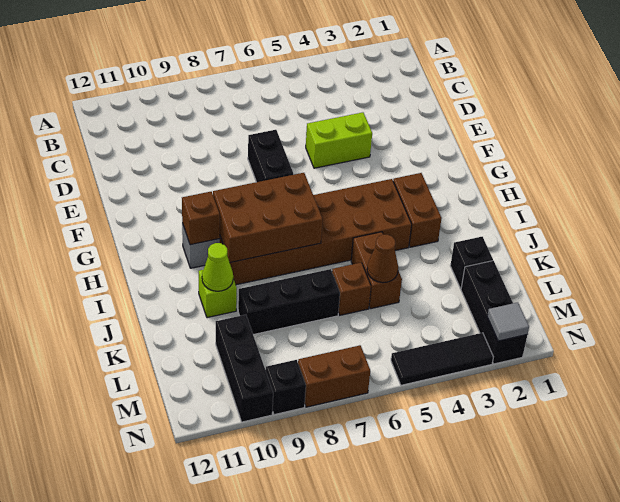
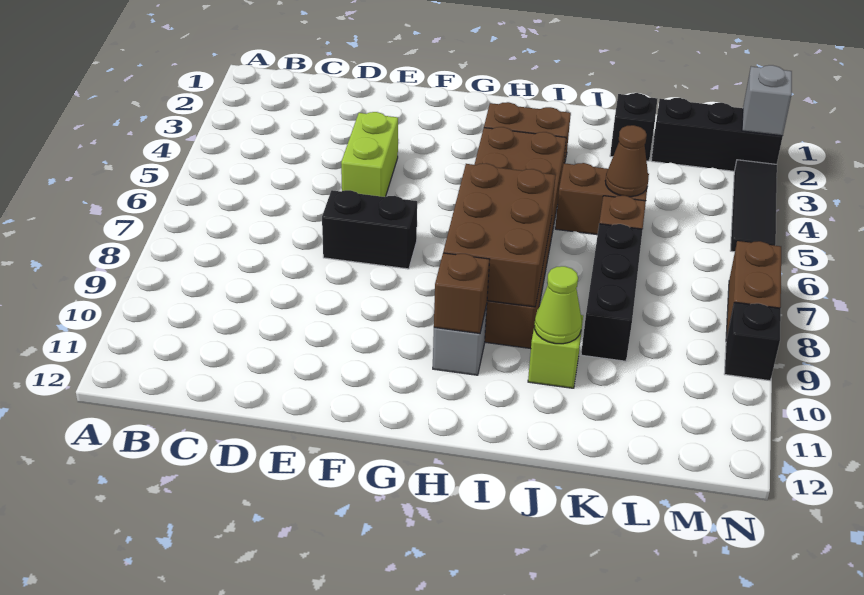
black brick L10:N10 level 1 -> none
grey tile N2 level 2 -> grey brick N2 level 2

